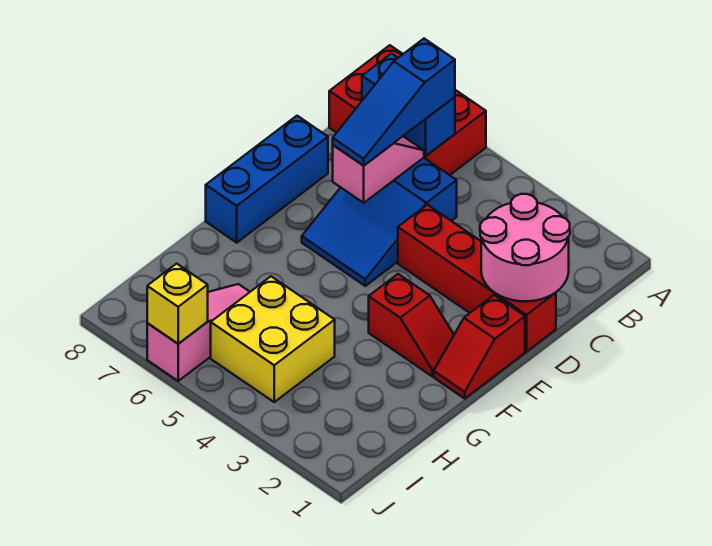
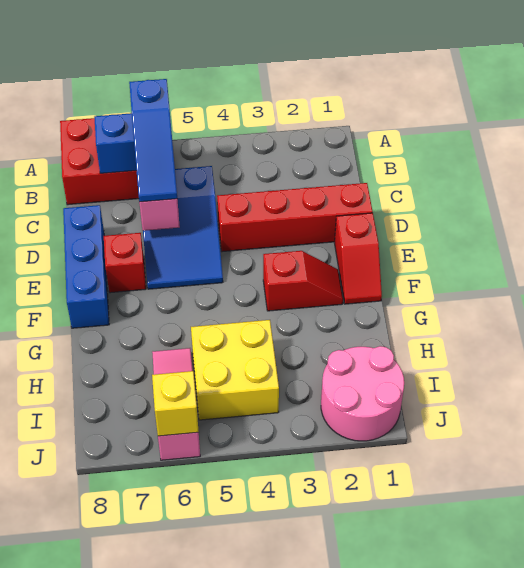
pink round brick C1:D2 level 2 -> pink round brick I1:J2 level 1
none -> red brick E7 level 1

